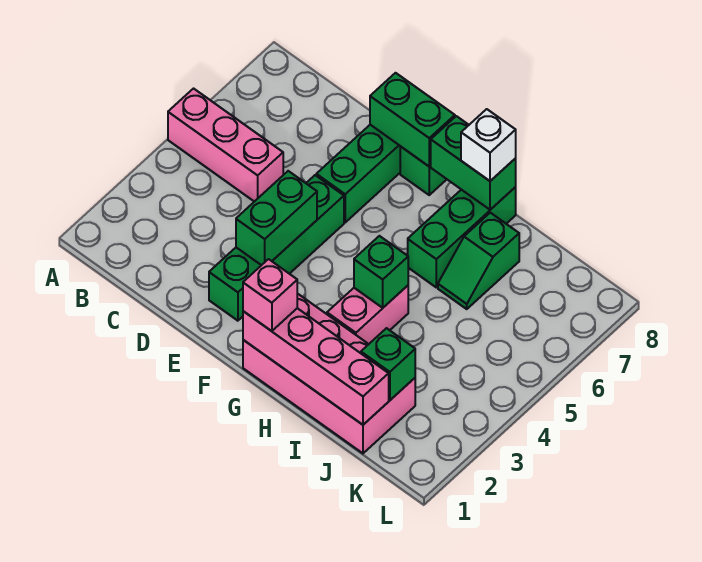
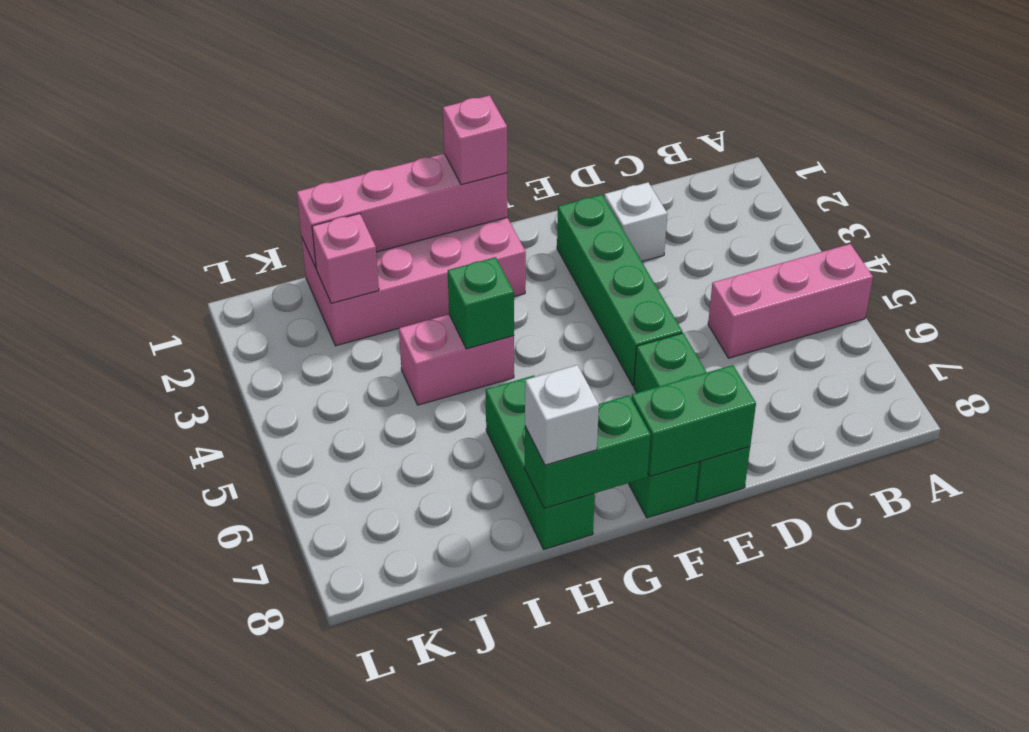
none -> white brick D2 level 1
green brick E3:E4 level 2 -> none
pink brick H3:H4 level 1 -> pink brick H4:I4 level 1
green slope I6:I7 level 1 top 7 -> none
green brick J2 level 2 -> pink brick J2 level 2

